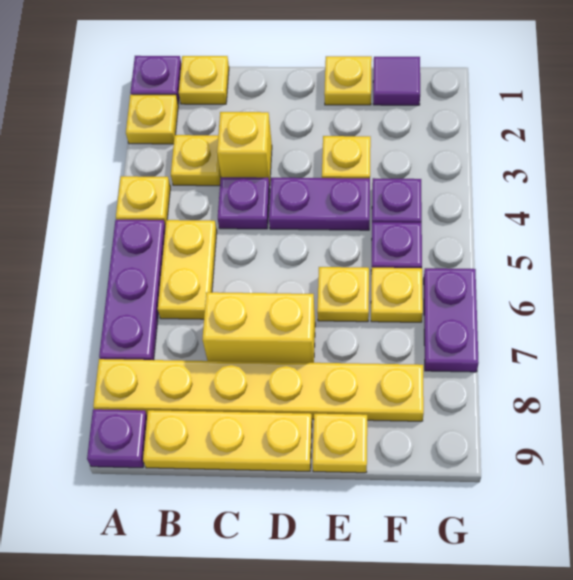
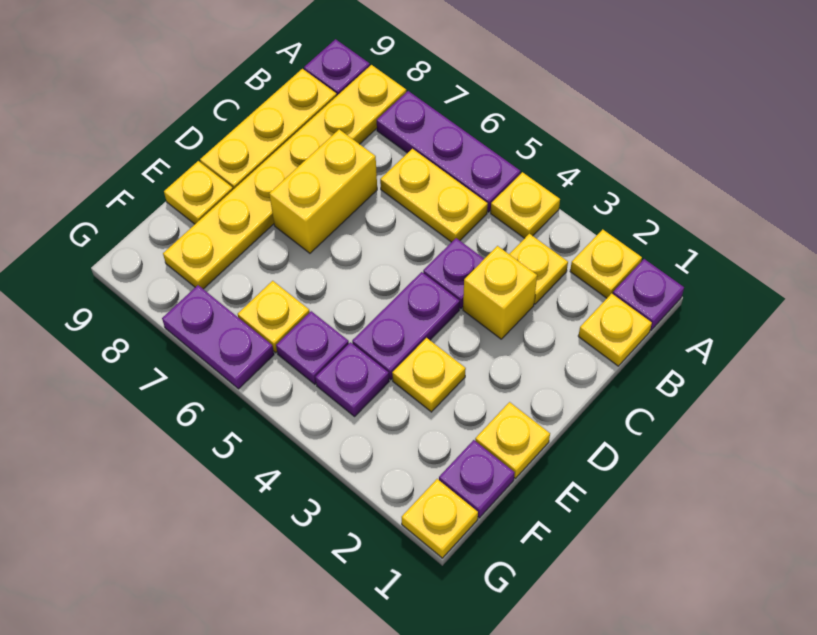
yellow plate E6 level 1 -> yellow plate G1 level 1
purple tile F1 level 1 -> purple plate F1 level 1

